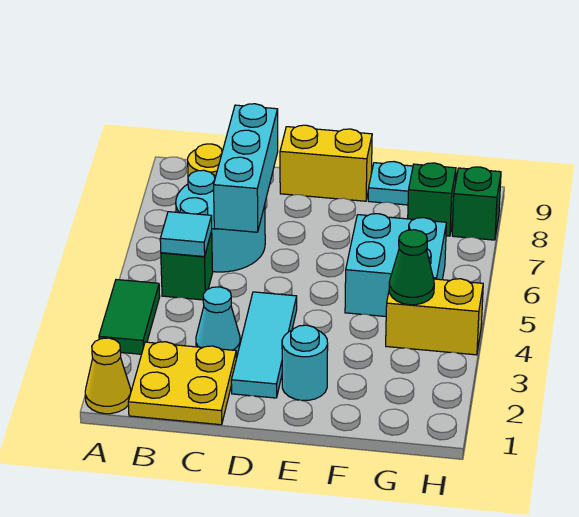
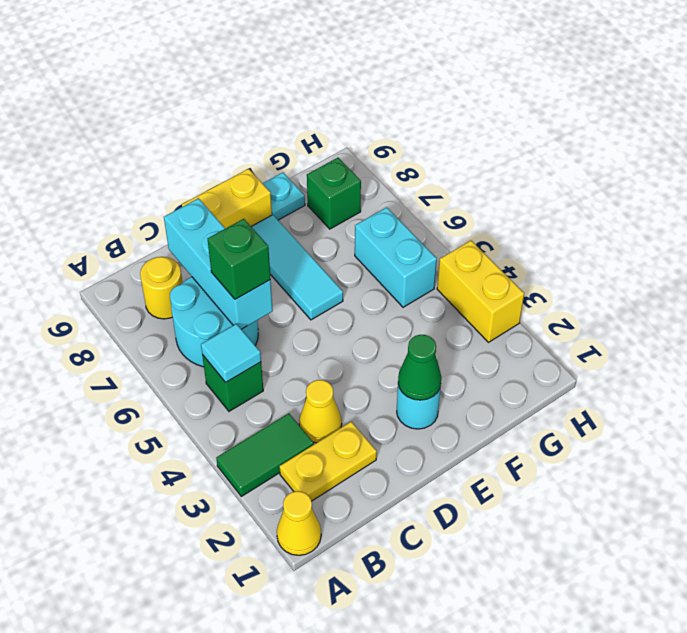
green tile A3:A4 level 1 -> green tile A3:B3 level 1
yellow plate B1:C2 level 1 -> yellow plate B2:C2 level 1
cyan cone C3 level 1 -> yellow cone C3 level 1
cyan tile D2:D4 level 1 -> cyan tile E6:E8 level 1
cyan brick F5:G6 level 1 -> cyan brick G5:G6 level 1
yellow brick G4:H4 level 1 -> yellow brick H3:H4 level 1
green cone G4 level 2 -> green cone E2 level 2
green brick H8 level 1 -> green brick C6 level 3

